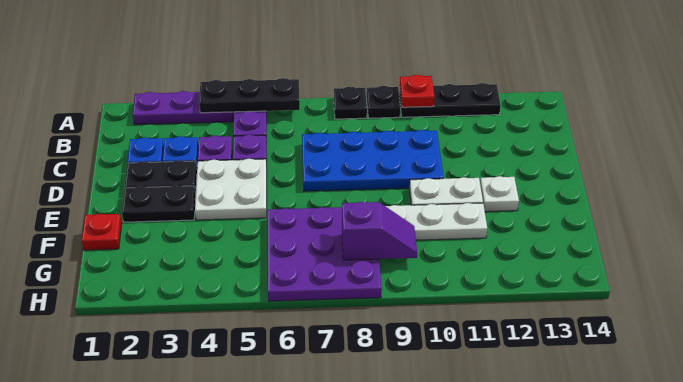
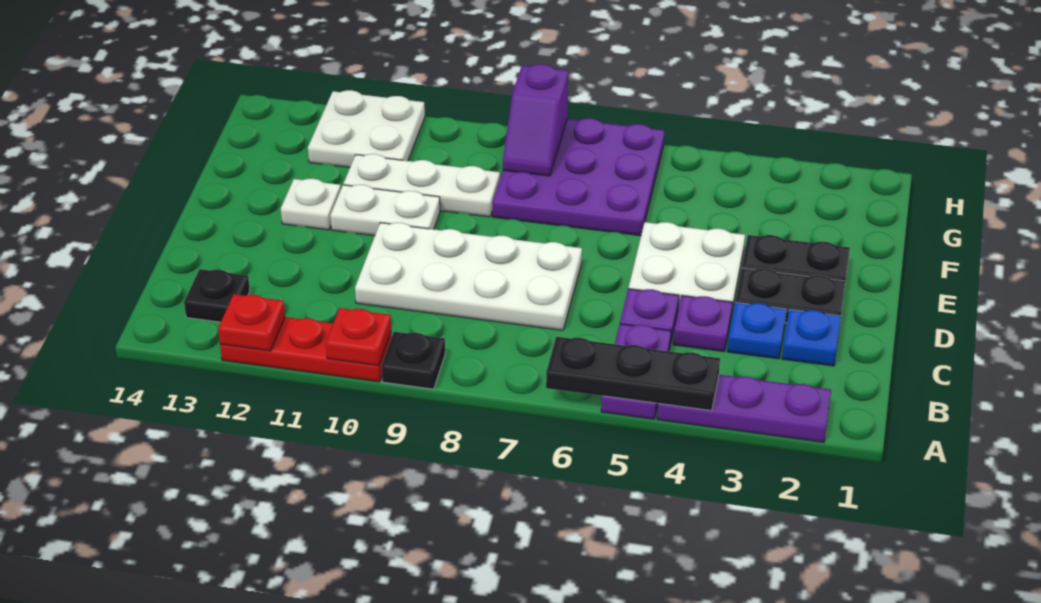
black plate A8 level 1 -> black plate B13 level 1
black plate A10:A12 level 1 -> red plate A10:A12 level 1
blue plate C7:D10 level 1 -> white plate C7:D10 level 1
red plate F1 level 1 -> red plate A12 level 2
purple slope G8:G9 level 2 top 8 -> purple slope G8:H8 level 2 top H
none -> white plate G11:H12 level 1

